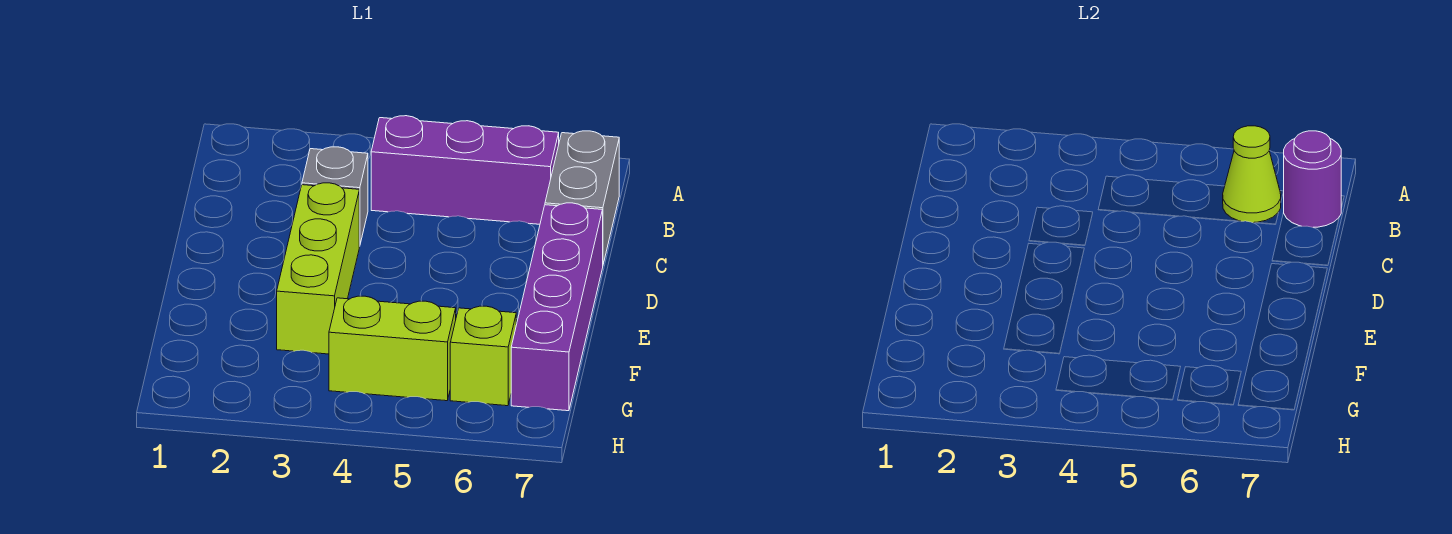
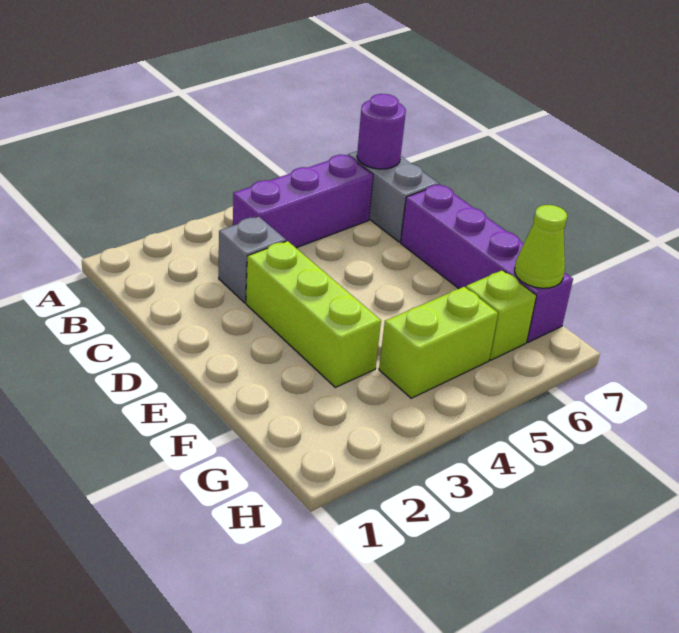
lime cone B6 level 2 -> lime cone G7 level 2

